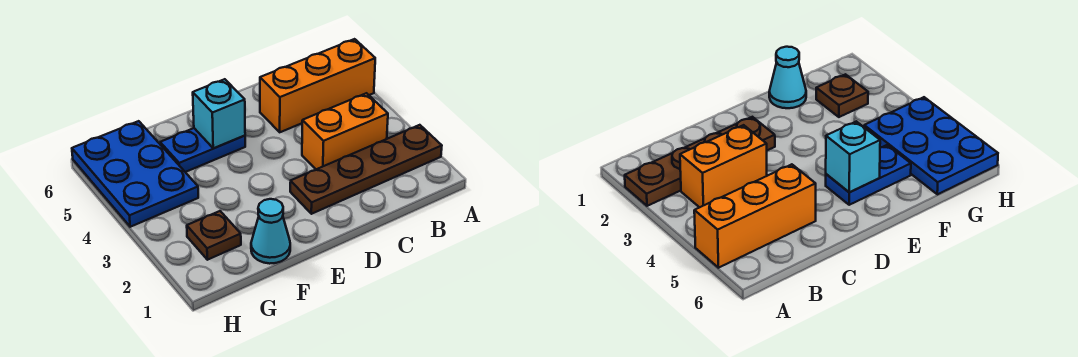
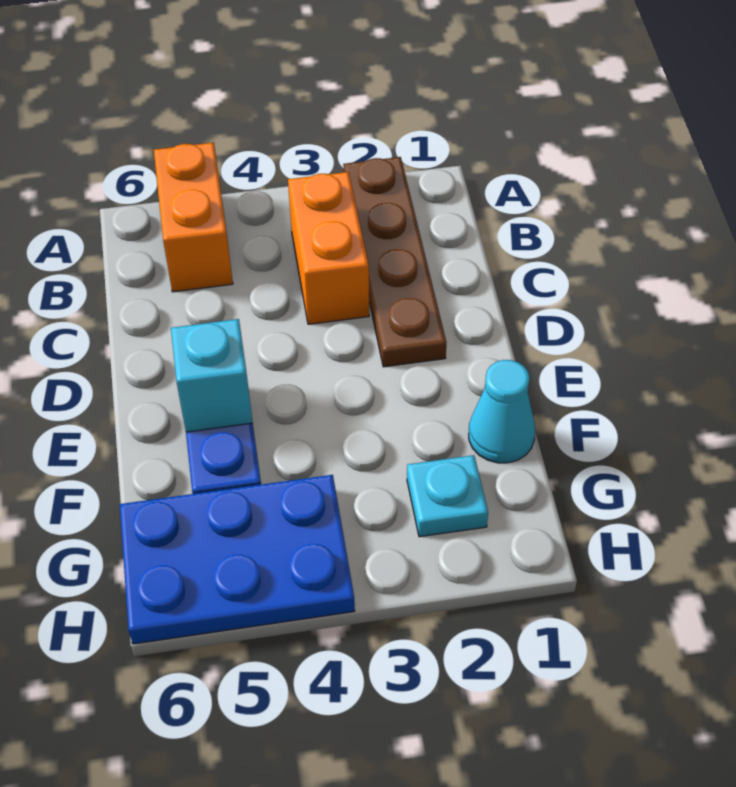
orange brick A5:C5 level 1 -> orange brick A5:B5 level 1
brown plate G2 level 1 -> cyan plate G2 level 1

